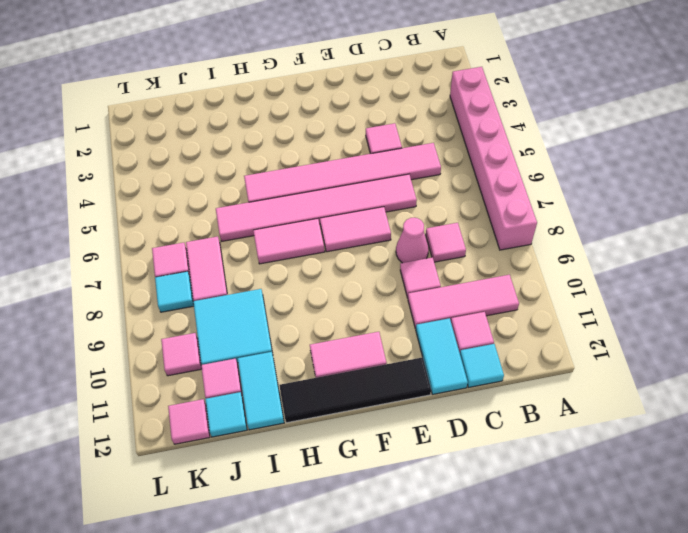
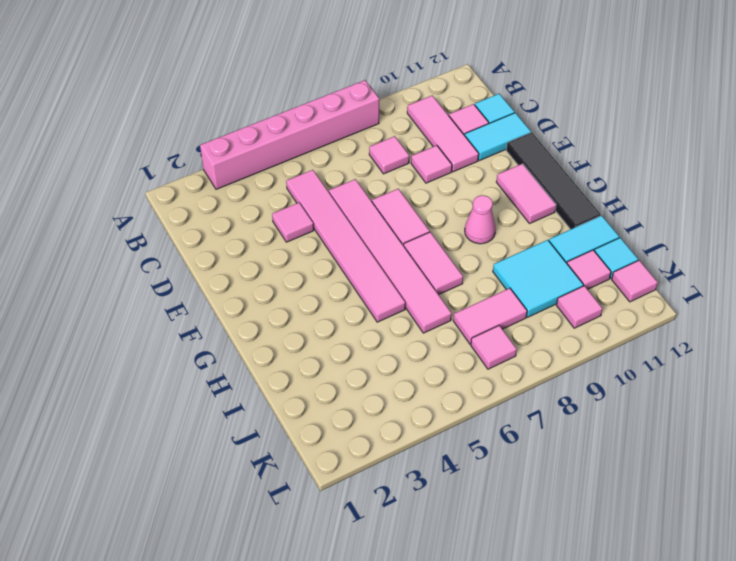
pink cone D8 level 1 -> pink cone G9 level 1
cyan tile K8 level 1 -> none

